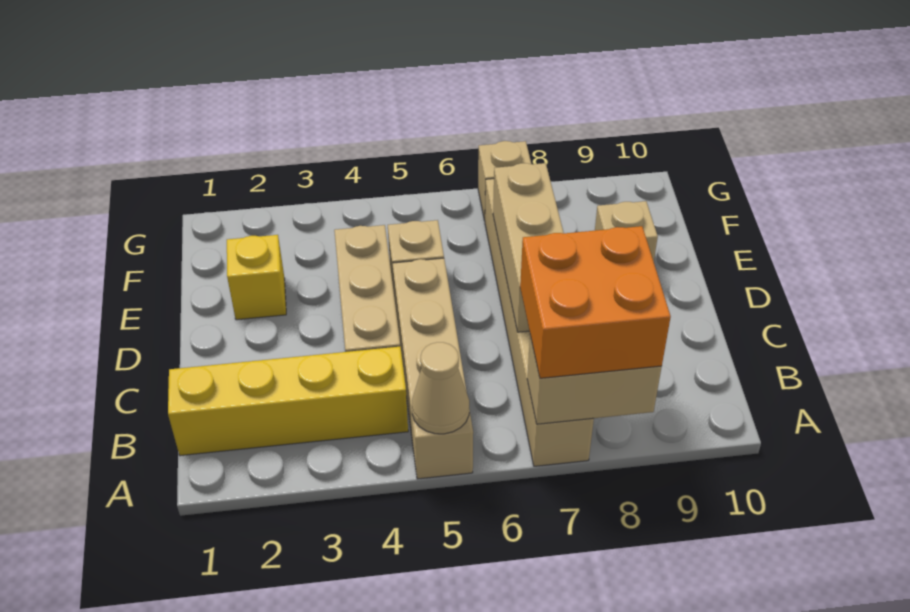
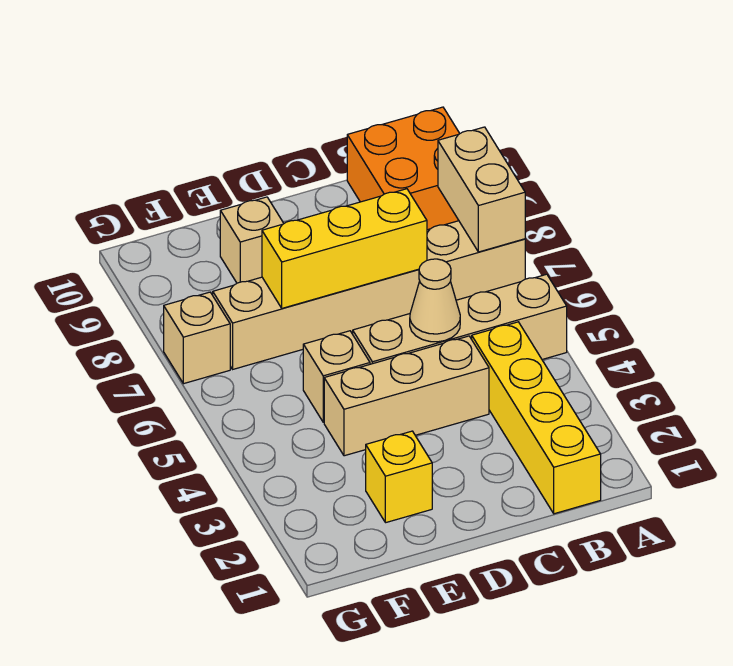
tan cone A5 level 2 -> tan cone C5 level 2
orange brick A7:B8 level 3 -> orange brick A9:B10 level 1
tan brick C7:E7 level 2 -> yellow brick C7:E7 level 2

